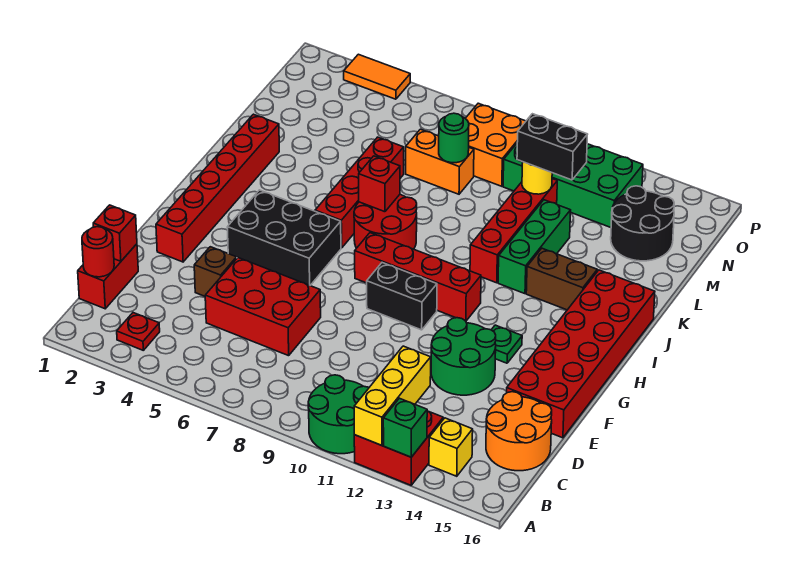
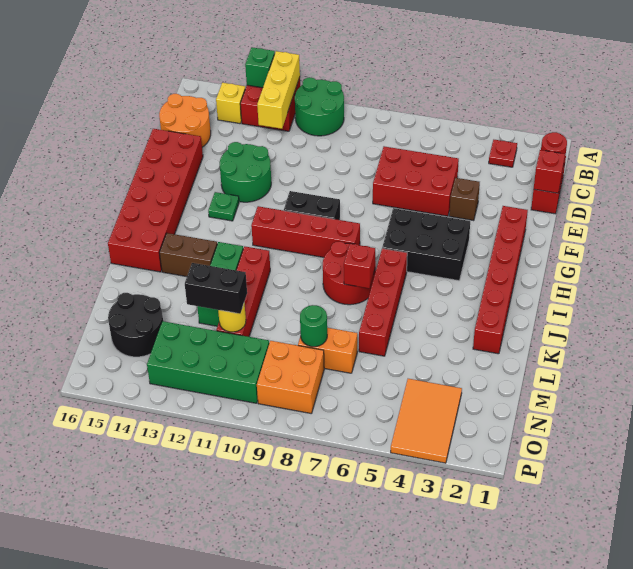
orange tile P3:P4 level 1 -> orange tile N3:P4 level 1

